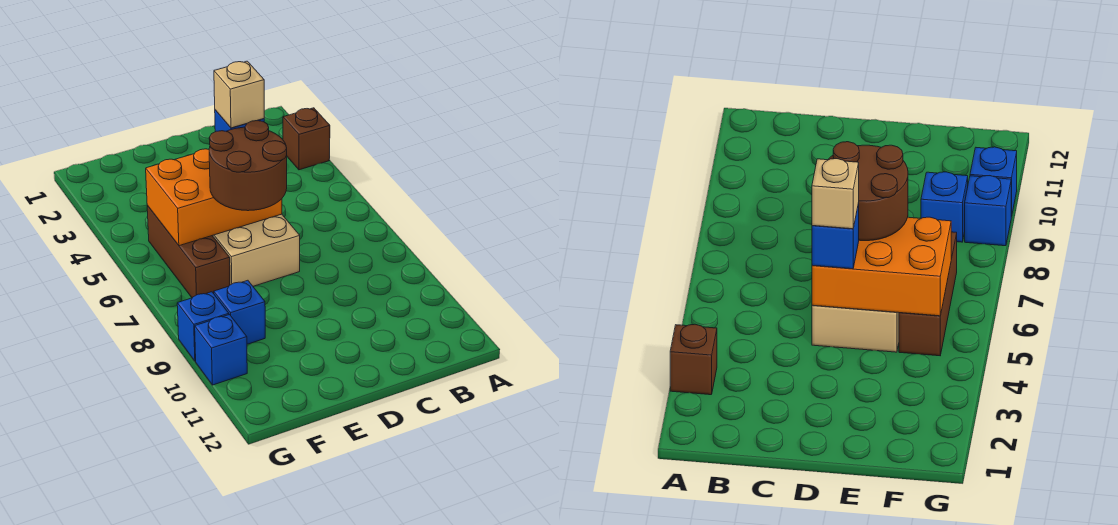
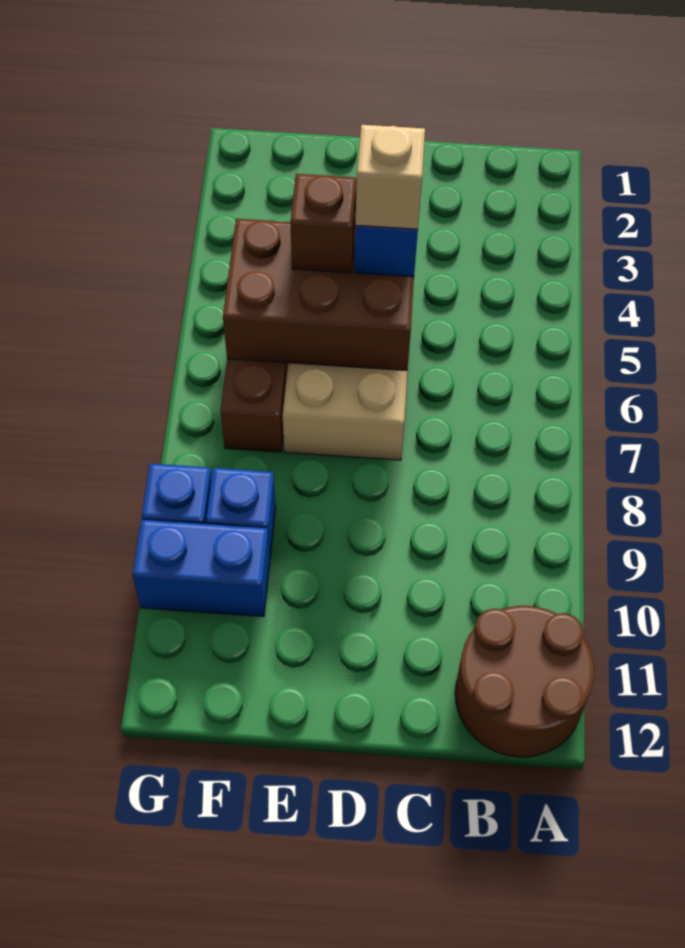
brown brick A3 level 1 -> brown brick E5 level 3
orange brick D5:F6 level 2 -> brown brick D5:F6 level 2
brown round brick D6:E7 level 3 -> brown round brick A11:B12 level 1
blue brick G10 level 1 -> blue brick F10:G10 level 1

